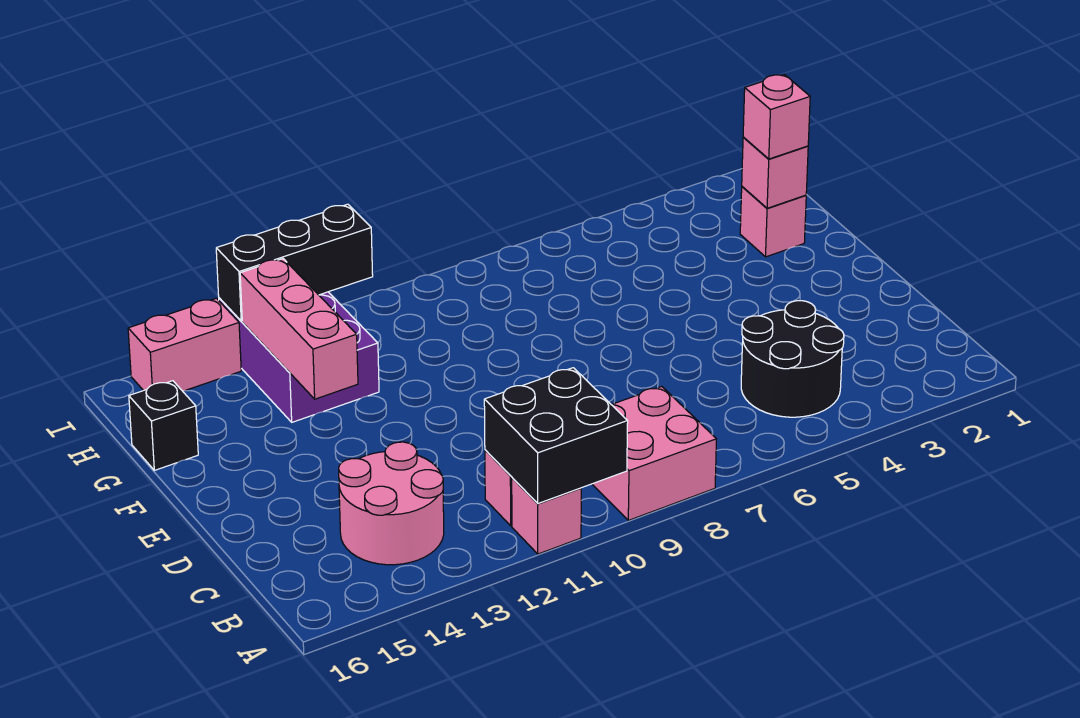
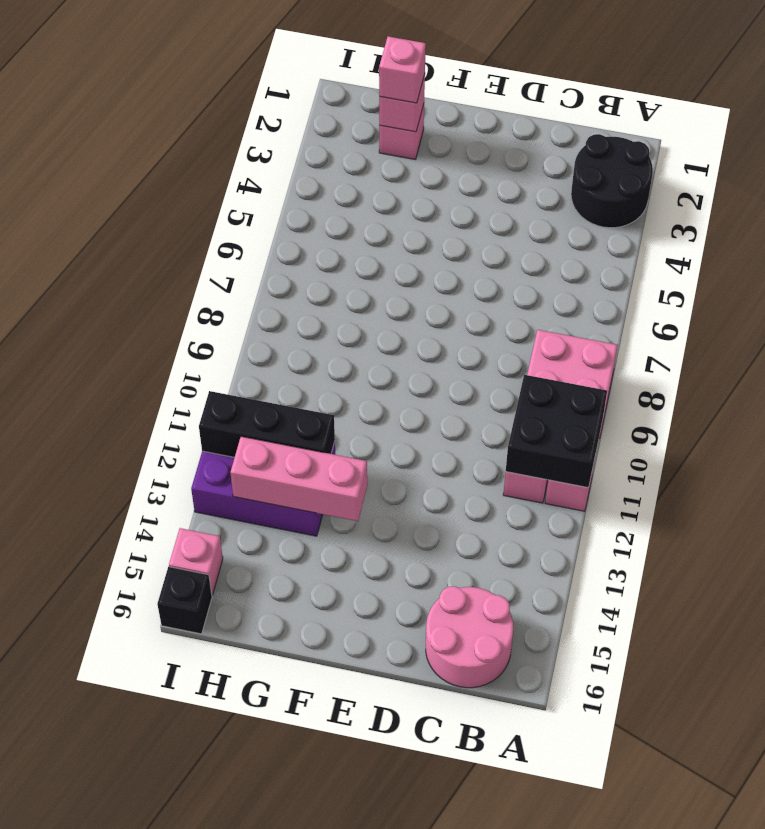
black round brick B4:C5 level 1 -> black round brick A2:B3 level 1
pink round brick B13:C14 level 1 -> pink round brick B15:C16 level 1
black brick G16 level 1 -> black brick I16 level 1
black brick I11:I13 level 2 -> black brick G12:I12 level 2
pink brick I14:I15 level 1 -> pink brick I15 level 1

